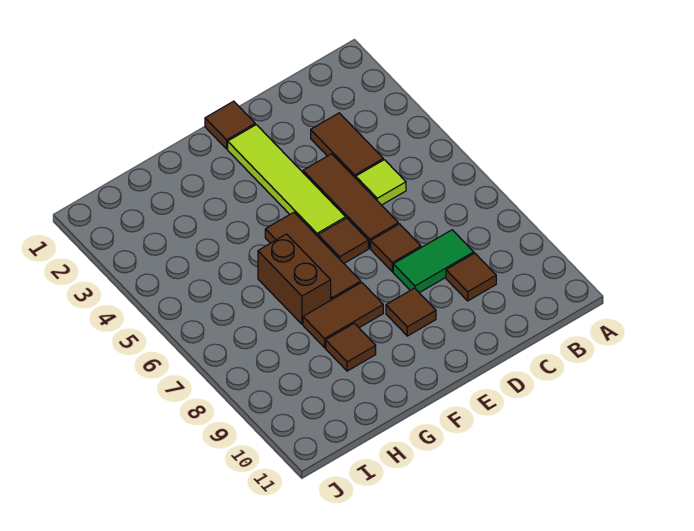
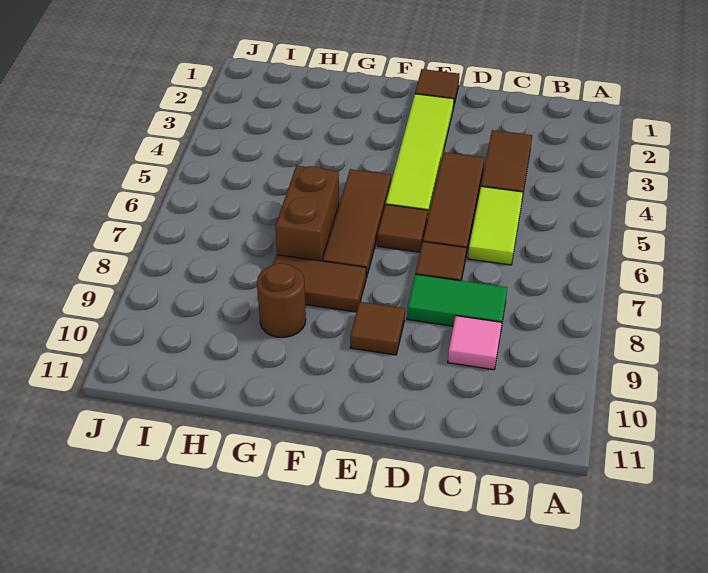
lime tile C5 level 1 -> lime tile C5:C6 level 1
brown tile C9 level 1 -> pink tile C9 level 1
brown tile G9 level 1 -> brown round brick G9 level 1

